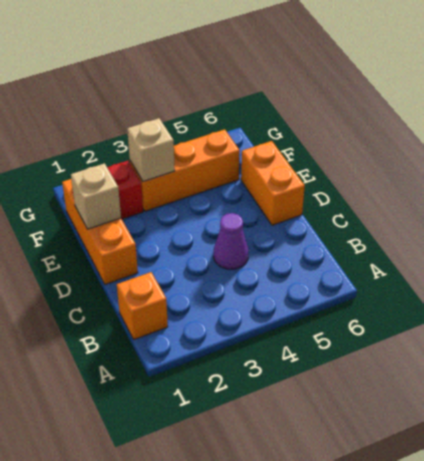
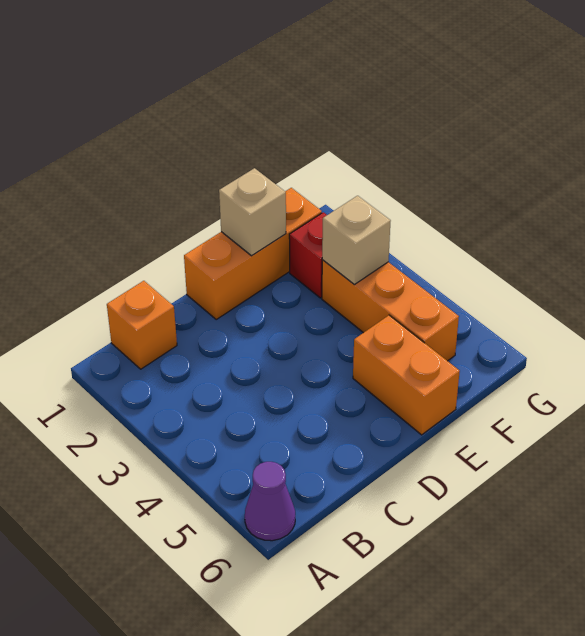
purple cone C4 level 1 -> purple cone A6 level 1
orange brick D6:E6 level 1 -> orange brick E5:E6 level 1

